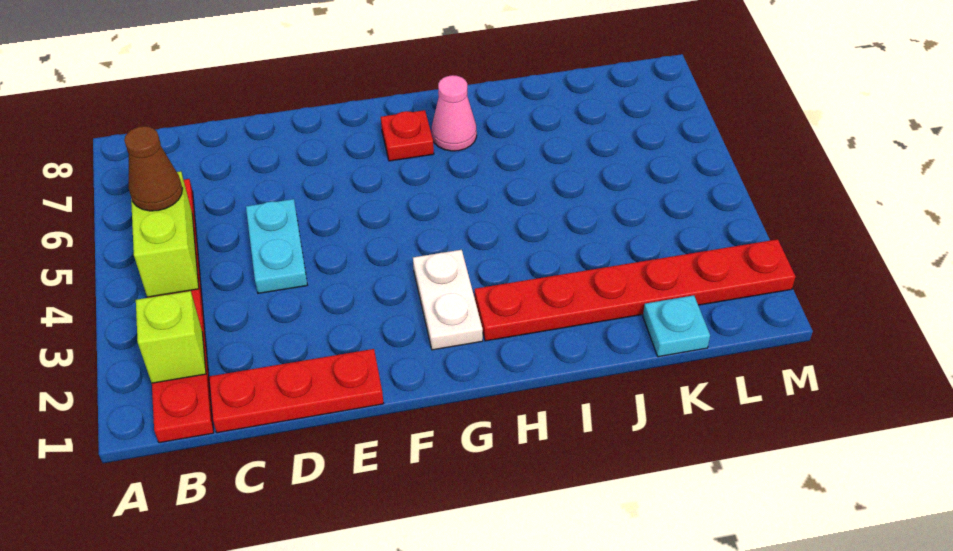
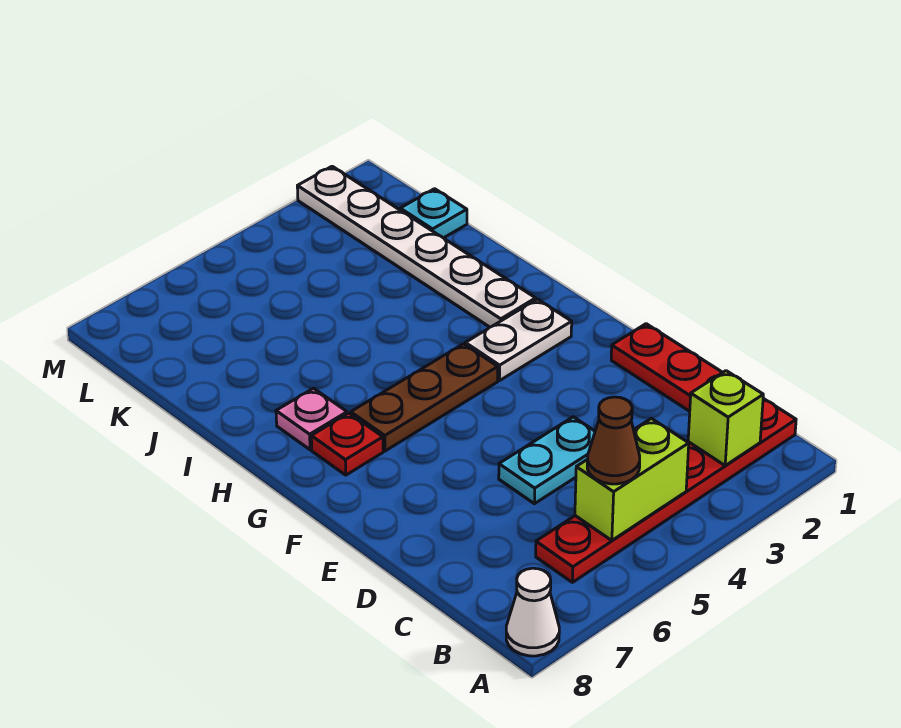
none -> white cone A8 level 1
none -> brown plate G4:G6 level 1
red plate H2:M2 level 1 -> white plate H2:M2 level 1
pink cone H7 level 1 -> pink plate H7 level 1

